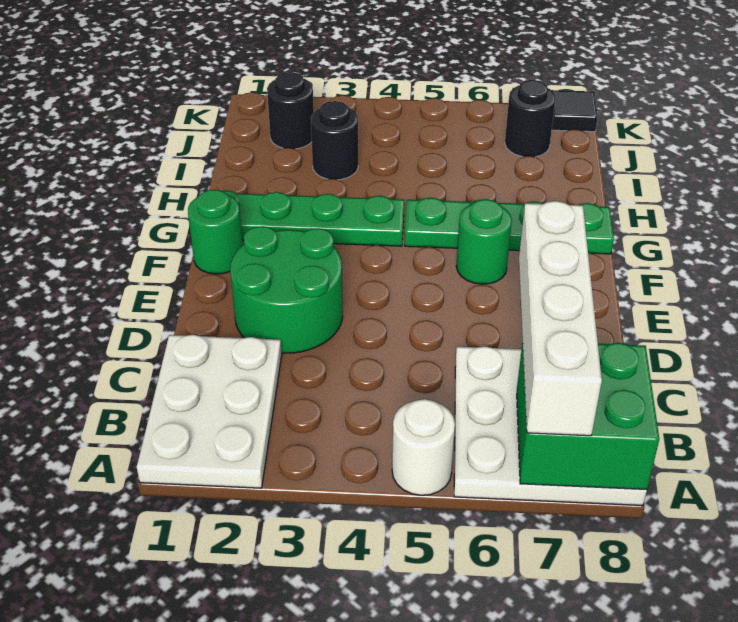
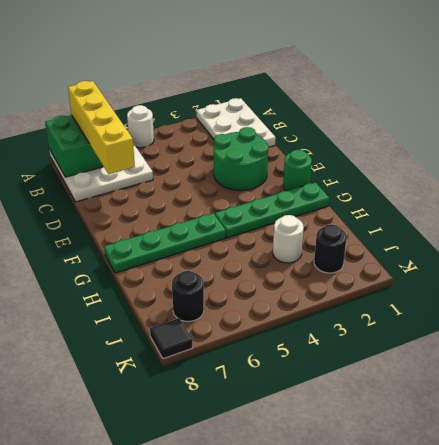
white brick A7:D7 level 3 -> yellow brick A7:D7 level 3
green round brick F6 level 1 -> none
black round brick I3 level 1 -> white round brick I3 level 1

